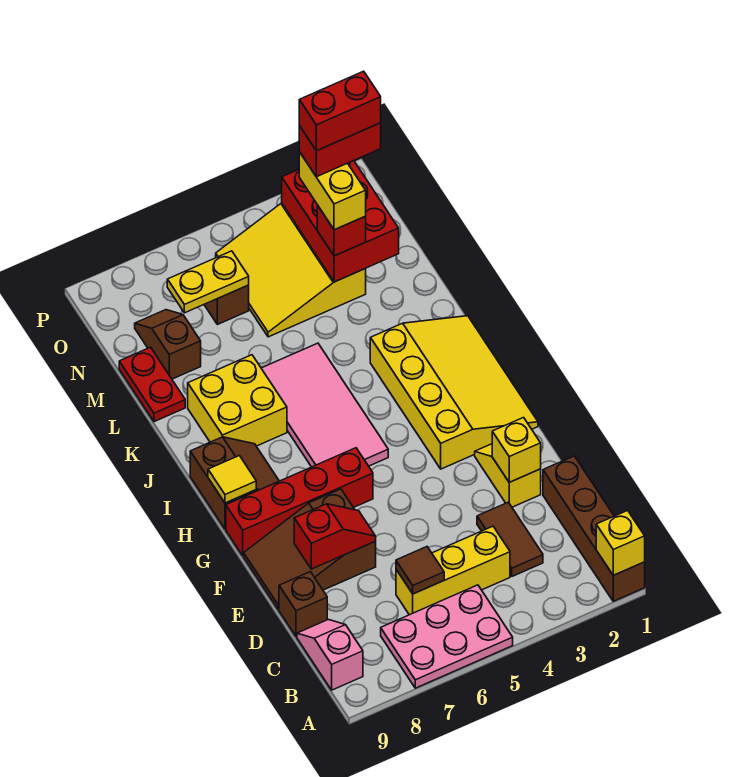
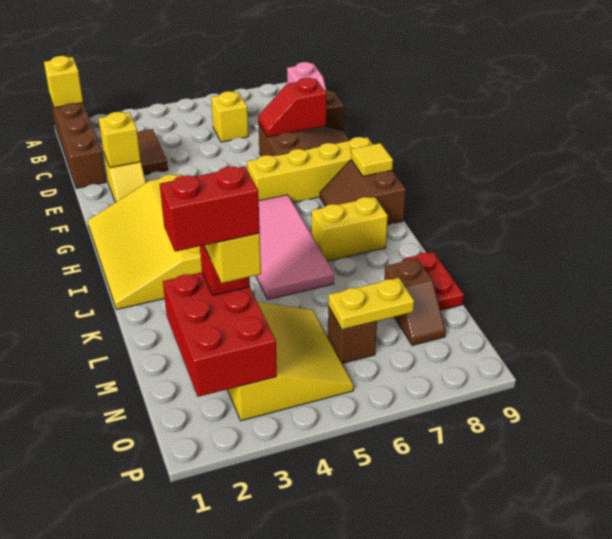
pink plate A5:B7 level 1 -> none
yellow brick C4:C6 level 1 -> yellow brick C6 level 1
brown tile C6 level 2 -> none
red brick G6:G9 level 1 -> yellow brick G6:G9 level 1
yellow brick J7:K8 level 1 -> yellow brick J7:J8 level 1
red brick N2:N3 level 6 -> none

